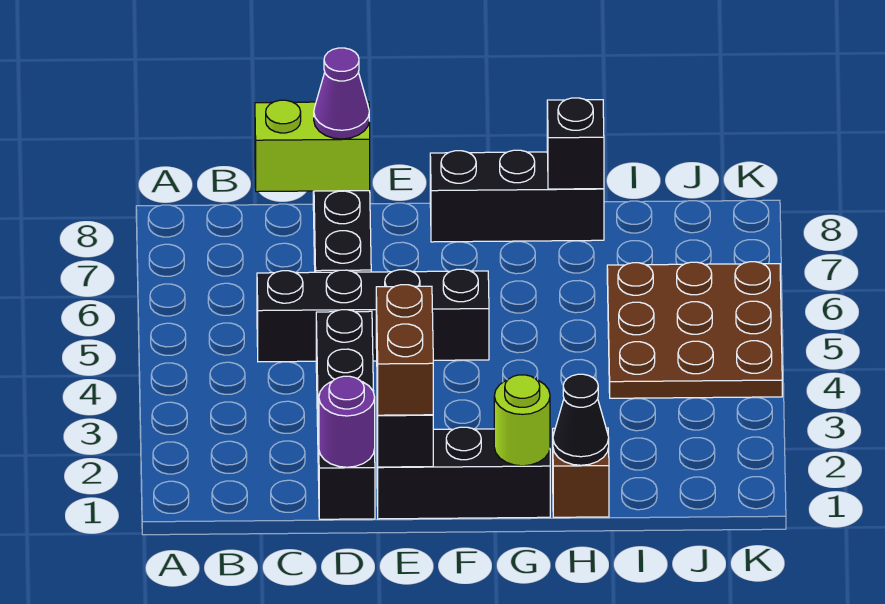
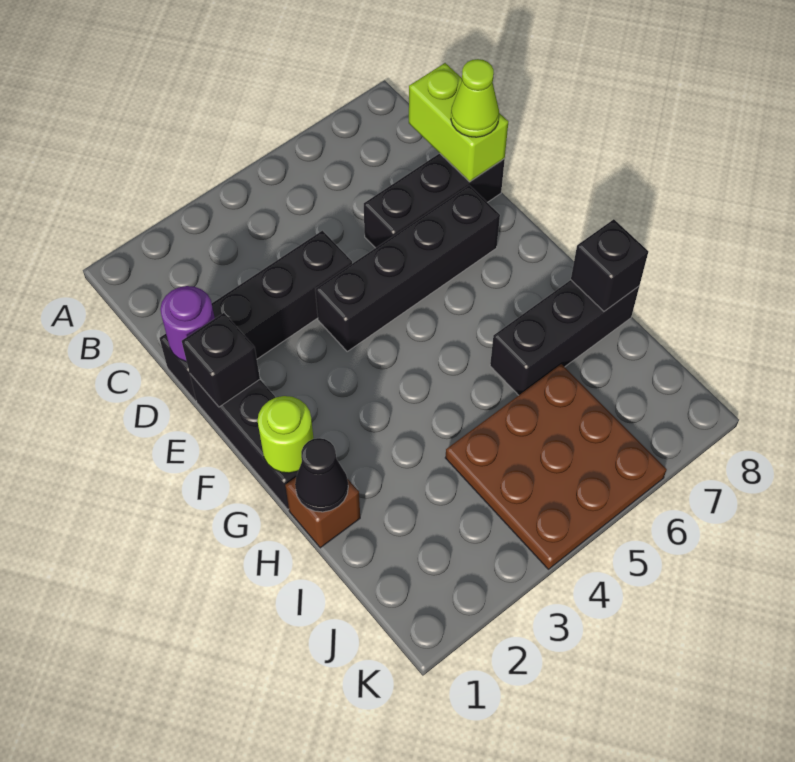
black brick C5:F5 level 1 -> black brick E4:E7 level 1
purple cone D8 level 3 -> lime cone D8 level 3
brown brick E1:E2 level 3 -> none
black brick F8:H8 level 1 -> black brick H6:H8 level 1

